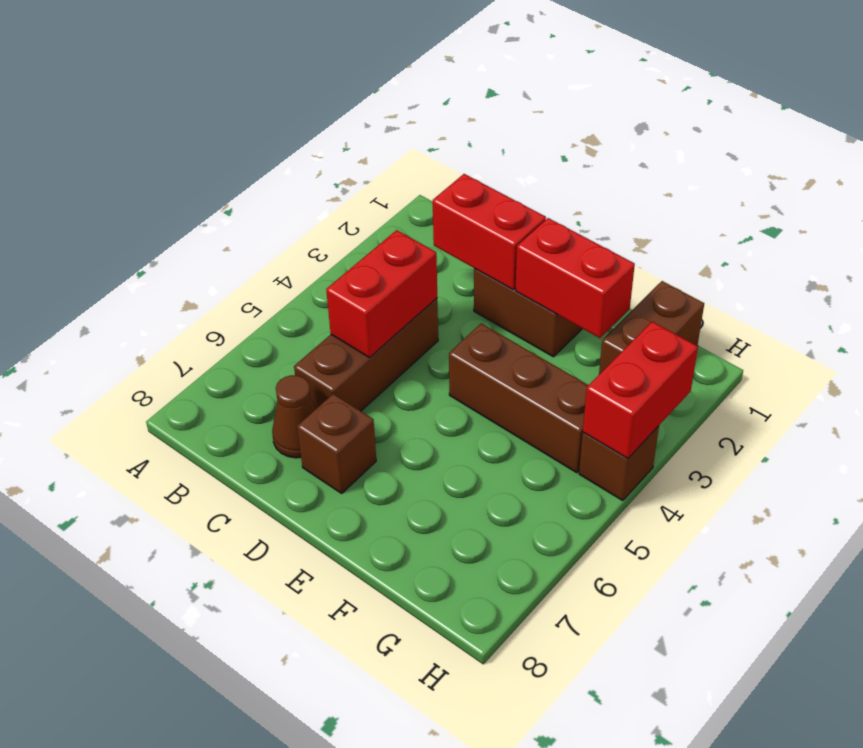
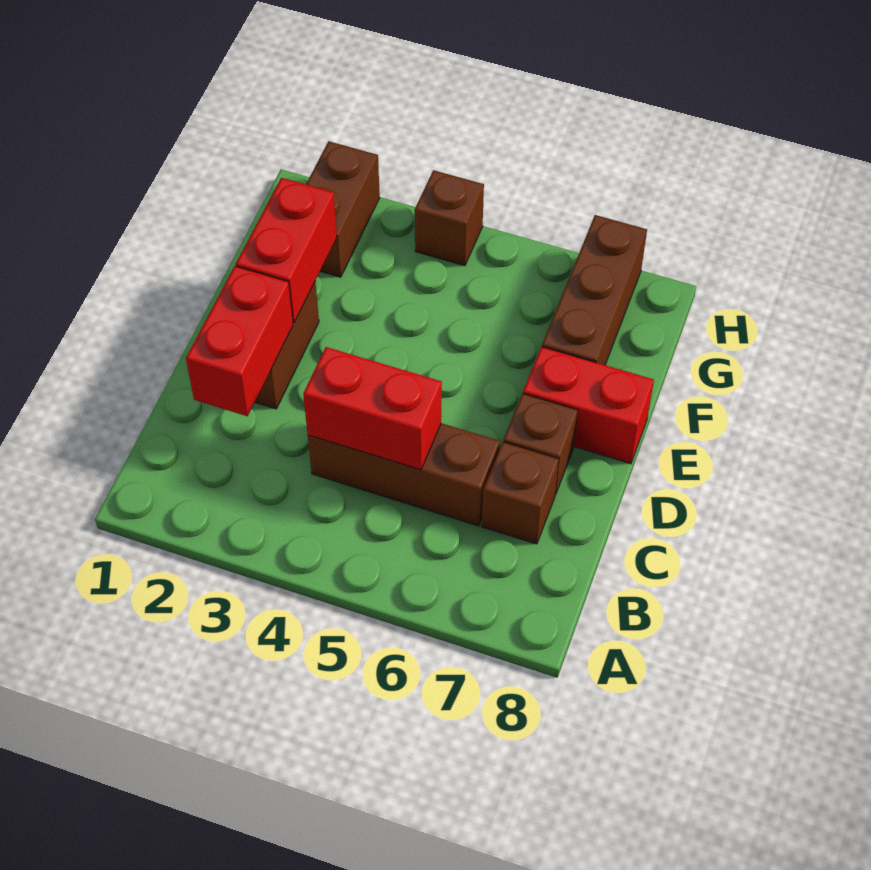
brown cone C7 level 1 -> brown brick C7 level 1
brown brick E4:G4 level 1 -> brown brick F7:H7 level 1
brown brick G1:G2 level 1 -> brown brick G2:H2 level 1
red brick H3:H4 level 2 -> red brick E7:E8 level 1

